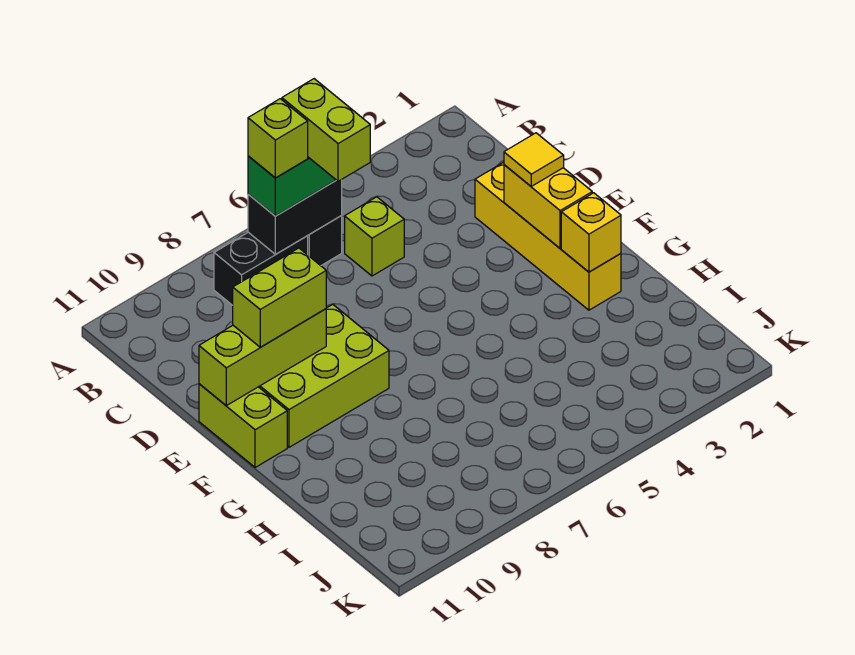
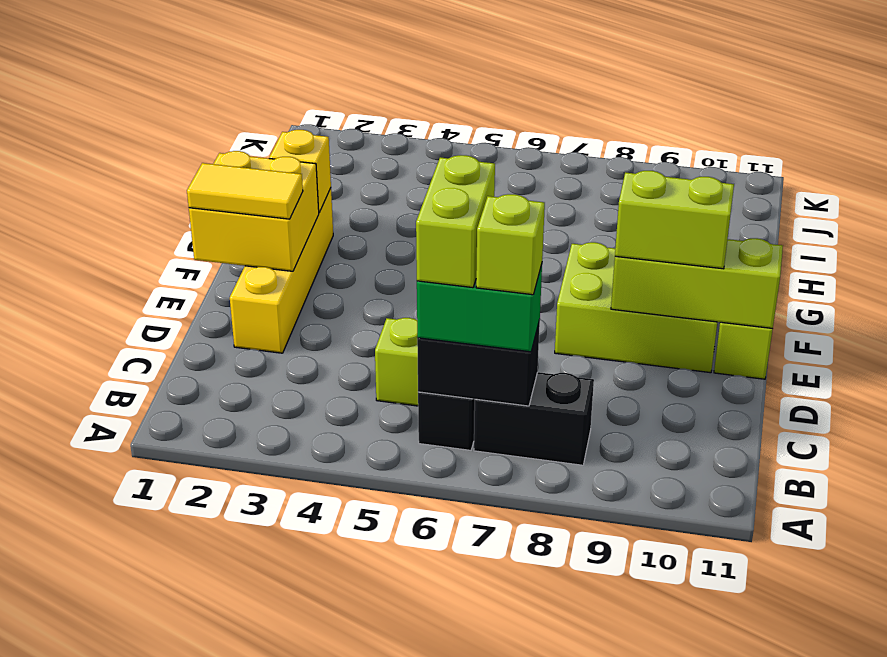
yellow brick E2:F2 level 2 -> yellow brick E1:F2 level 2
yellow tile E2 level 3 -> yellow tile E1:E2 level 3

